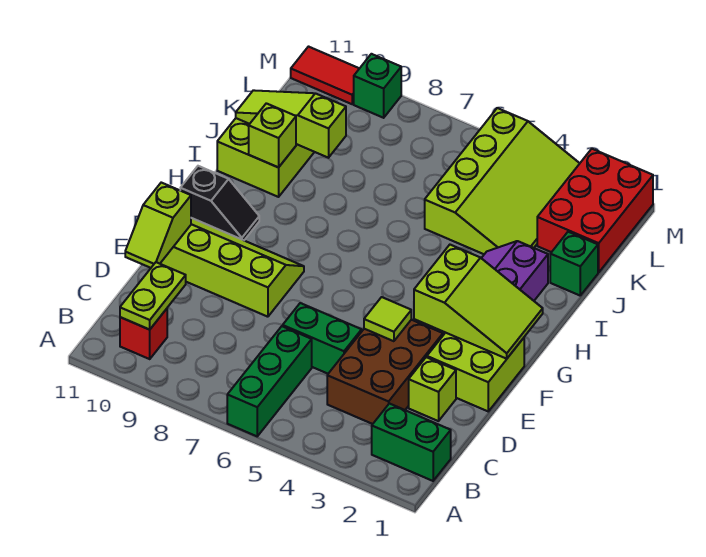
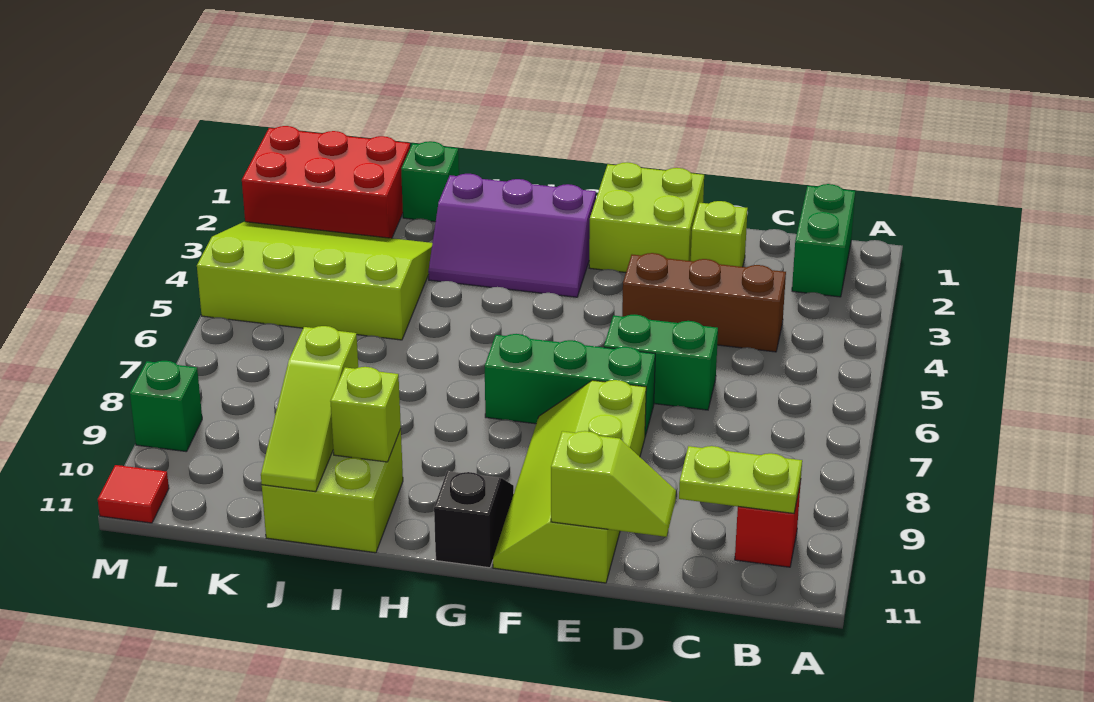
green brick A6:C6 level 1 -> green brick E7:G7 level 1
brown brick C3:E4 level 1 -> brown brick C4:E4 level 1
green brick D5:D6 level 1 -> green brick D6:E6 level 1
lime tile E4 level 2 -> none
lime slope F1:G3 level 2 top 3 -> none
red tile M10:M11 level 1 -> red tile M11 level 1

